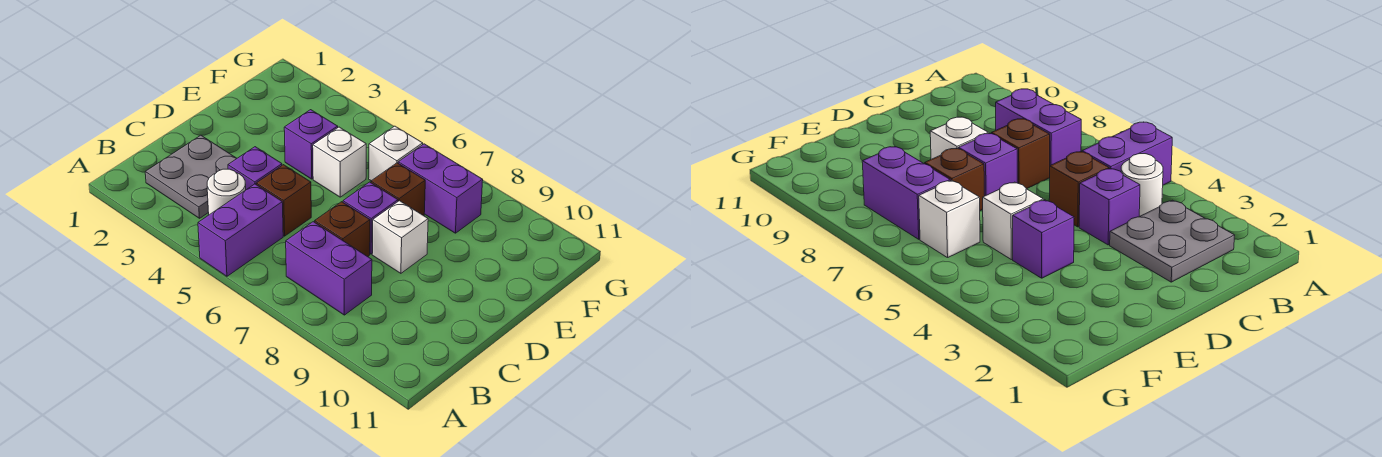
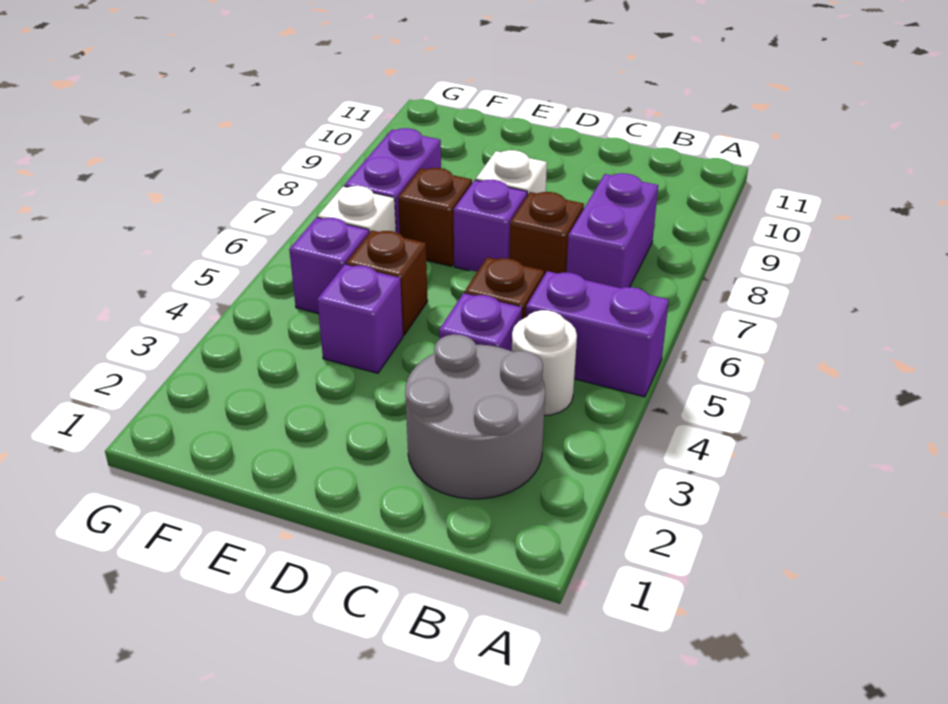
grey plate B2:C3 level 1 -> grey round brick B2:C3 level 1
white brick E5 level 1 -> brown brick E5 level 1
none -> purple brick F5 level 1

